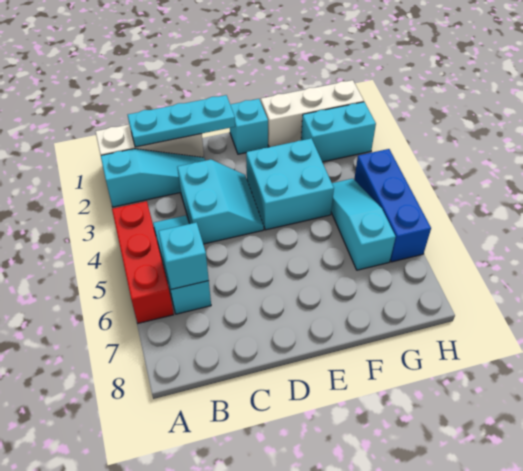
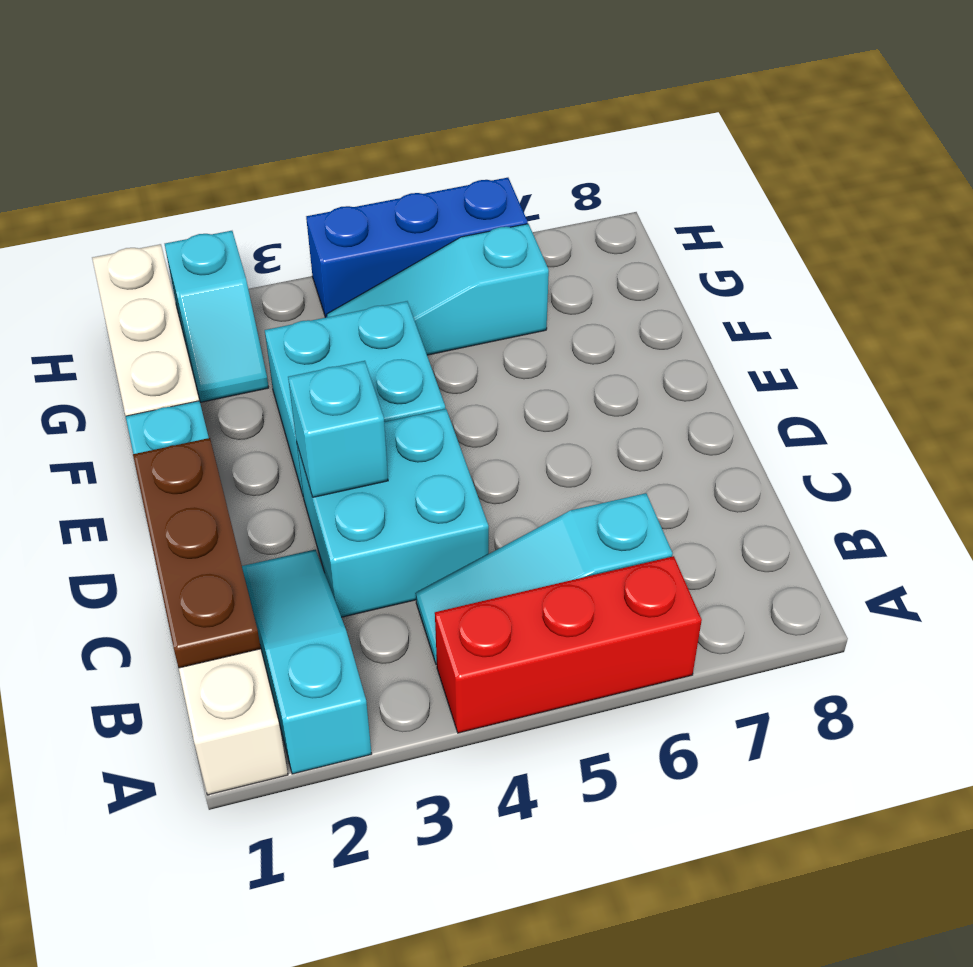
cyan plate B1:D1 level 2 -> brown plate B1:D1 level 2
cyan brick B6 level 2 -> cyan brick D3 level 2
cyan slope C3:D4 level 1 top C -> cyan brick C3:D4 level 1
cyan brick G2:H2 level 1 -> cyan slope G2:H2 level 1 top H

